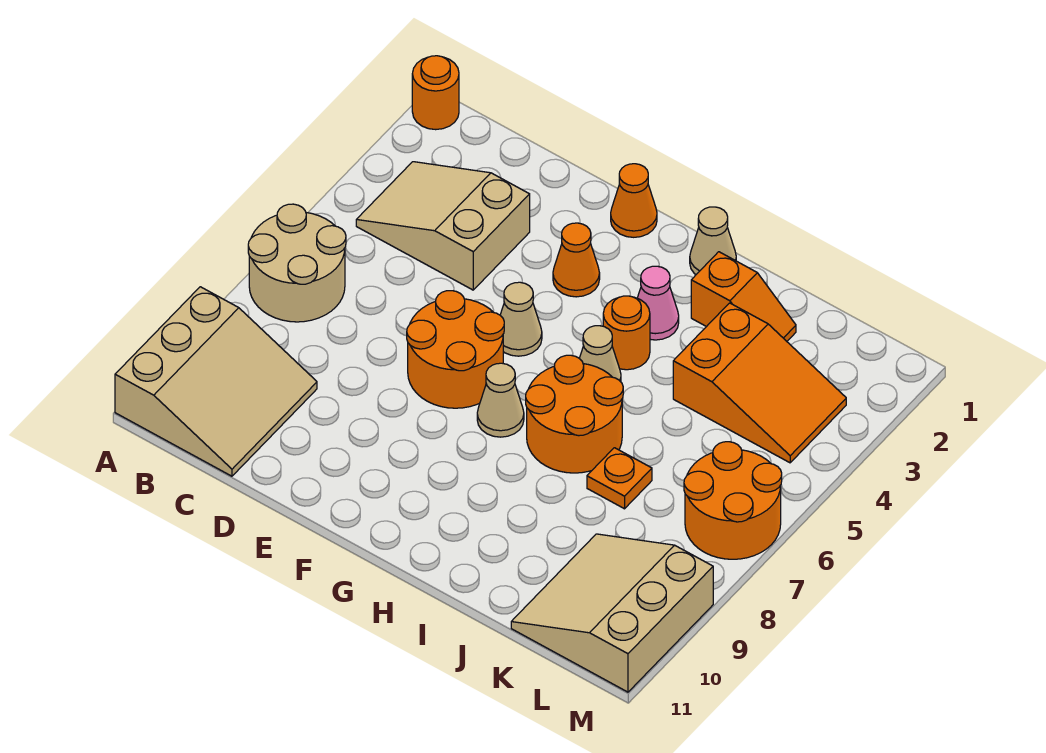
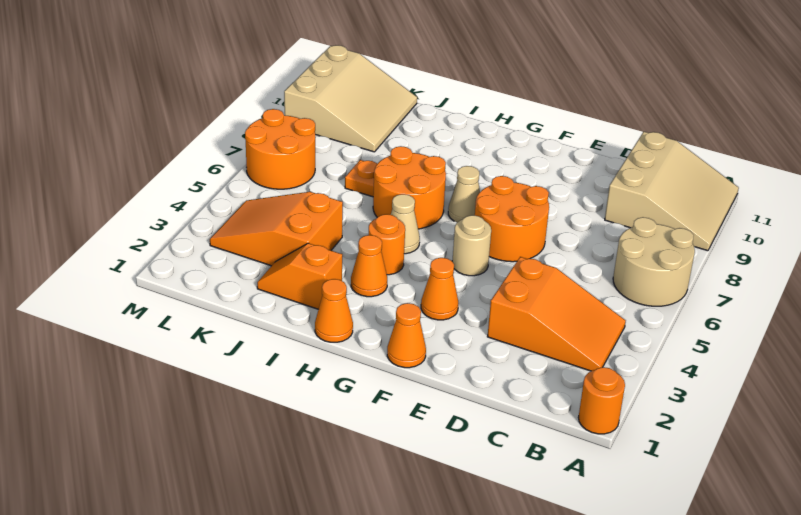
tan slope A9:C11 level 1 top A -> tan slope A9:C11 level 1 top C
tan slope B3:D4 level 1 top D -> orange slope B3:D4 level 1 top D
tan cone F5 level 1 -> tan round brick F5 level 1
tan cone H1 level 1 -> orange cone H1 level 1
pink cone H3 level 1 -> orange cone H3 level 1

